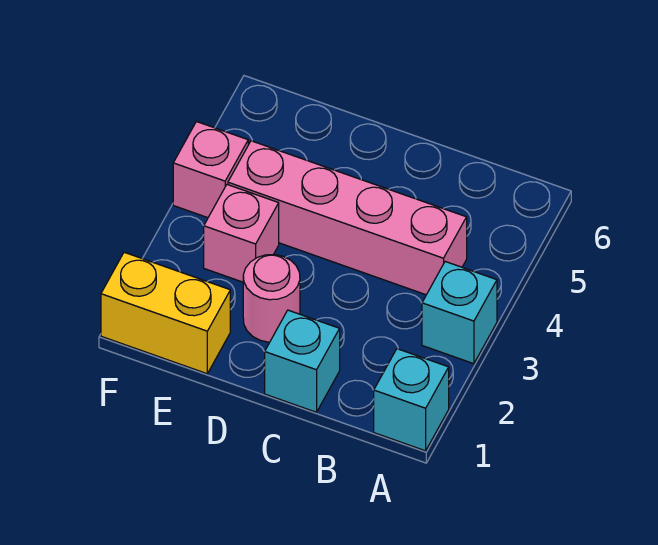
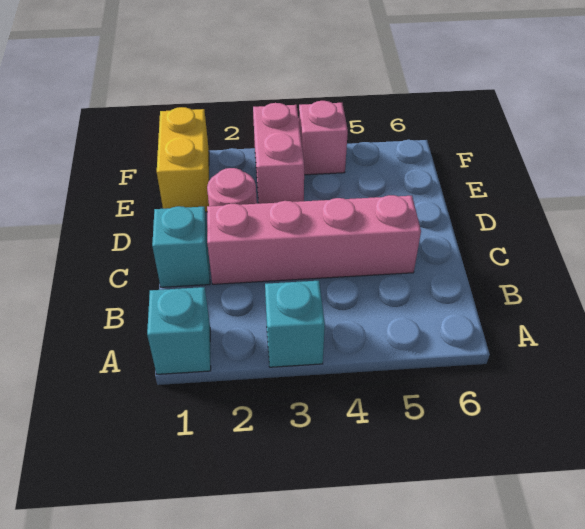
pink brick B4:E4 level 1 -> pink brick C2:C5 level 1
pink brick E3 level 1 -> pink brick E3:F3 level 1

